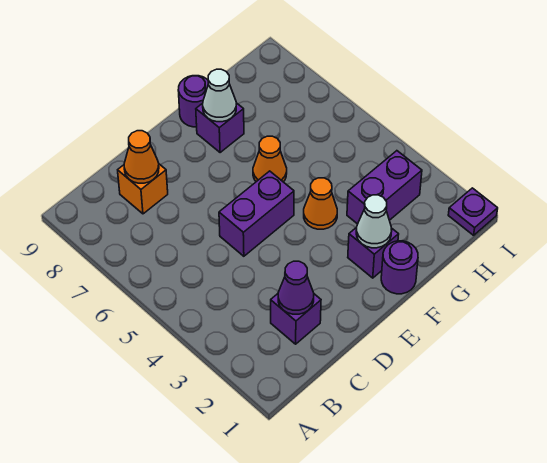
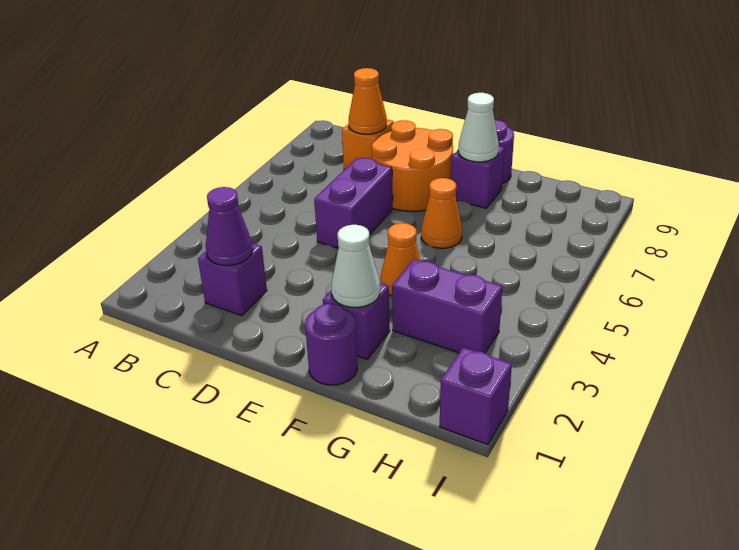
purple brick D5:E5 level 1 -> purple brick D5:D6 level 1
none -> orange round brick D7:E8 level 1
purple plate I1 level 1 -> purple brick I1 level 1

